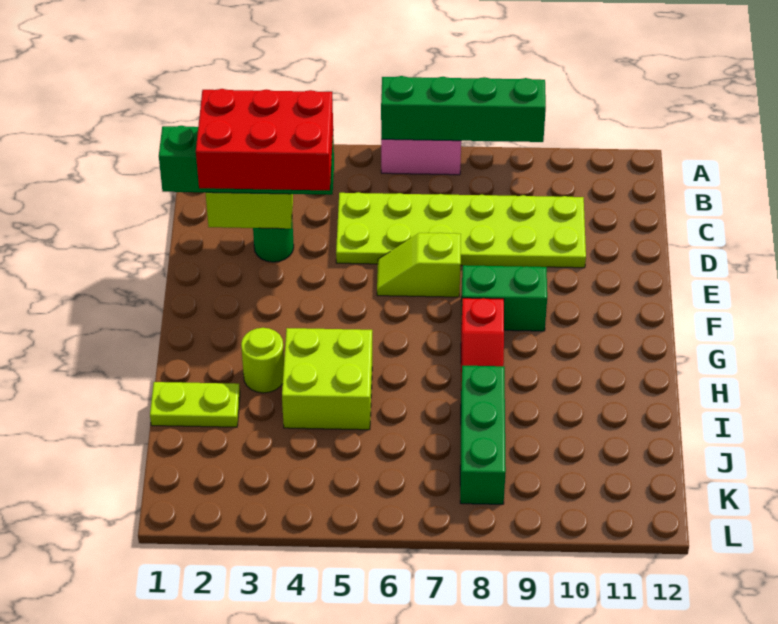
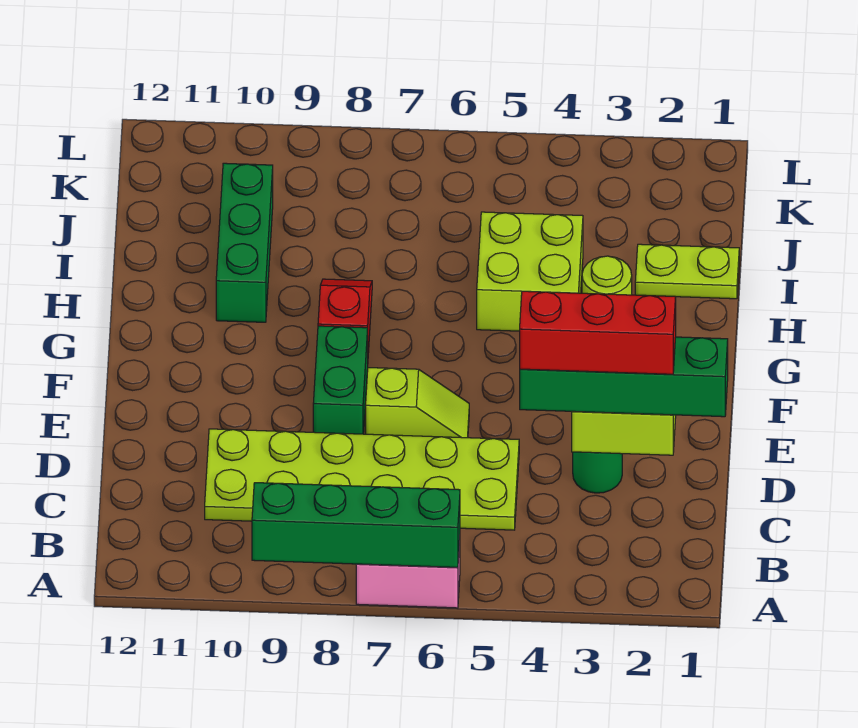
red brick D2:E4 level 4 -> red brick D2:D4 level 4
green brick F8:F9 level 1 -> green brick E8:F8 level 1
green brick I8:K8 level 1 -> green brick H10:J10 level 1

